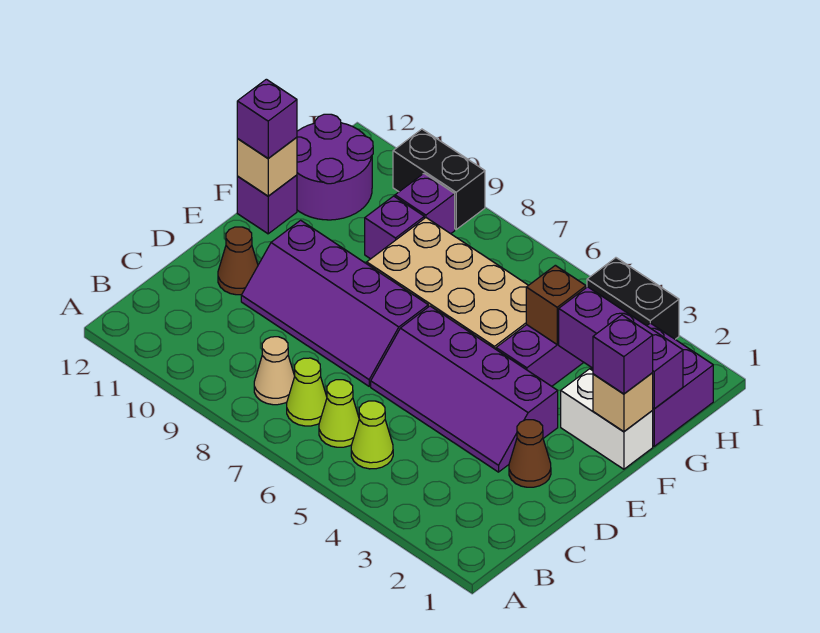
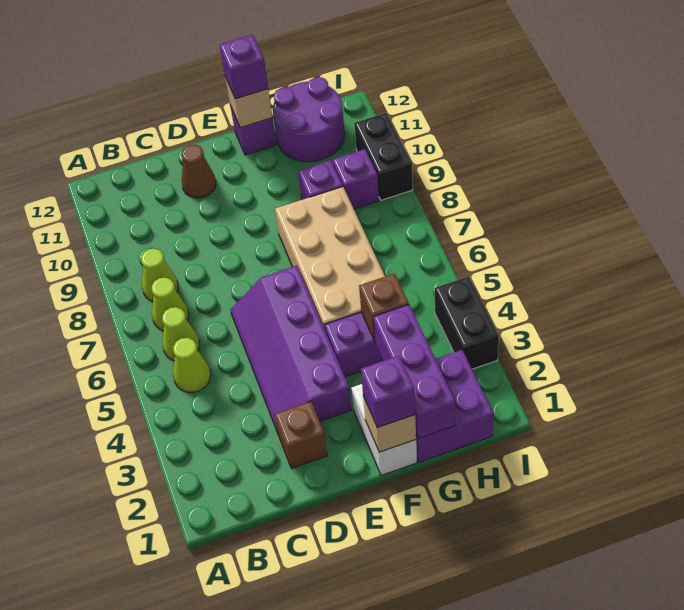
tan cone B8 level 1 -> lime cone B8 level 1
brown cone D2 level 1 -> brown brick D2 level 1
purple slope D7:E10 level 1 top E -> none

